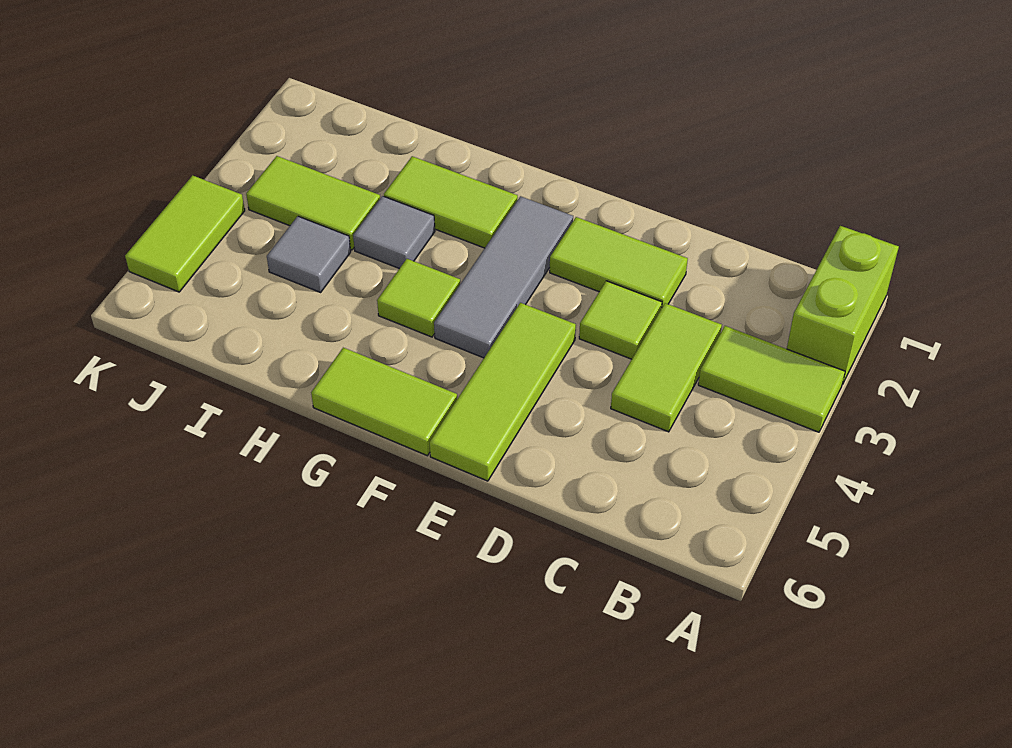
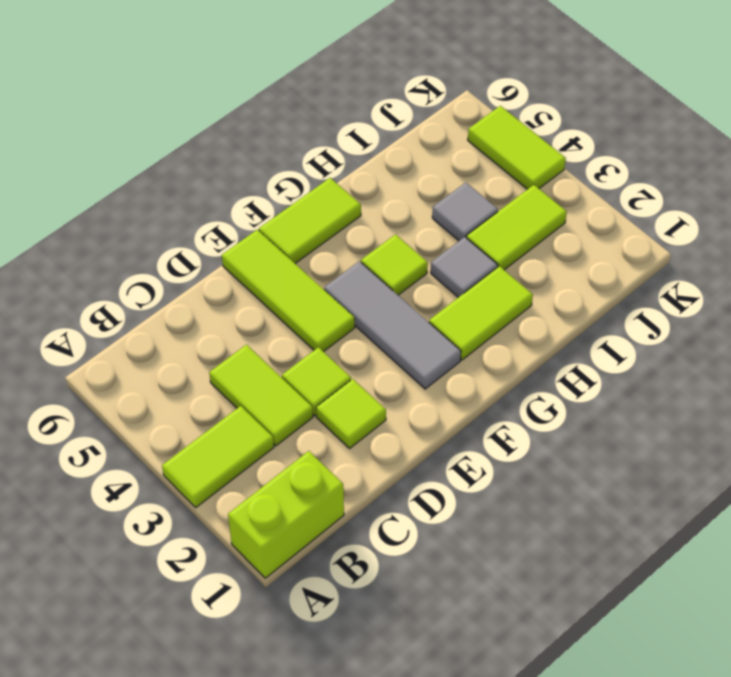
lime brick A1:A2 level 1 -> lime brick A1:B1 level 1
lime tile D2:E2 level 1 -> lime tile D2 level 1

